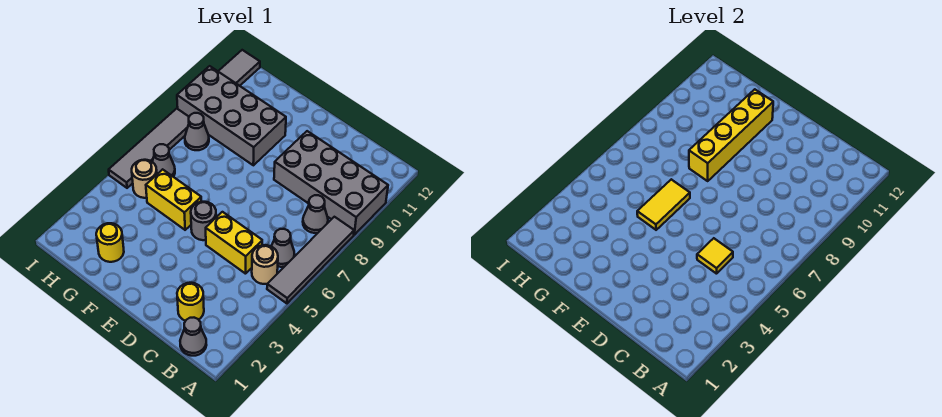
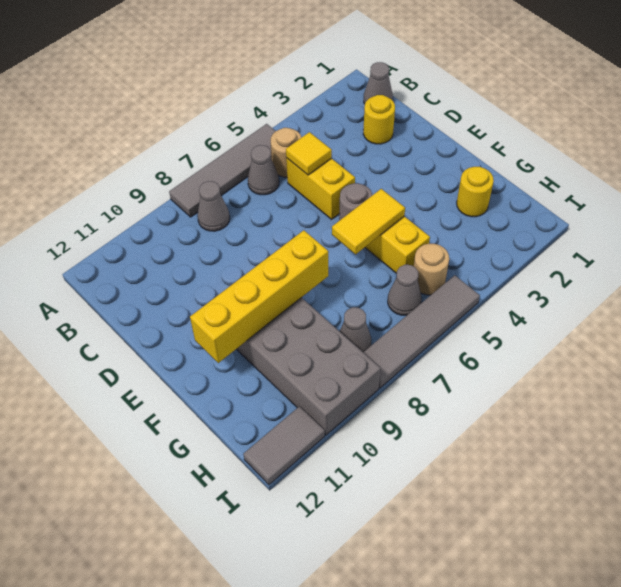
grey brick A9:D10 level 1 -> none

